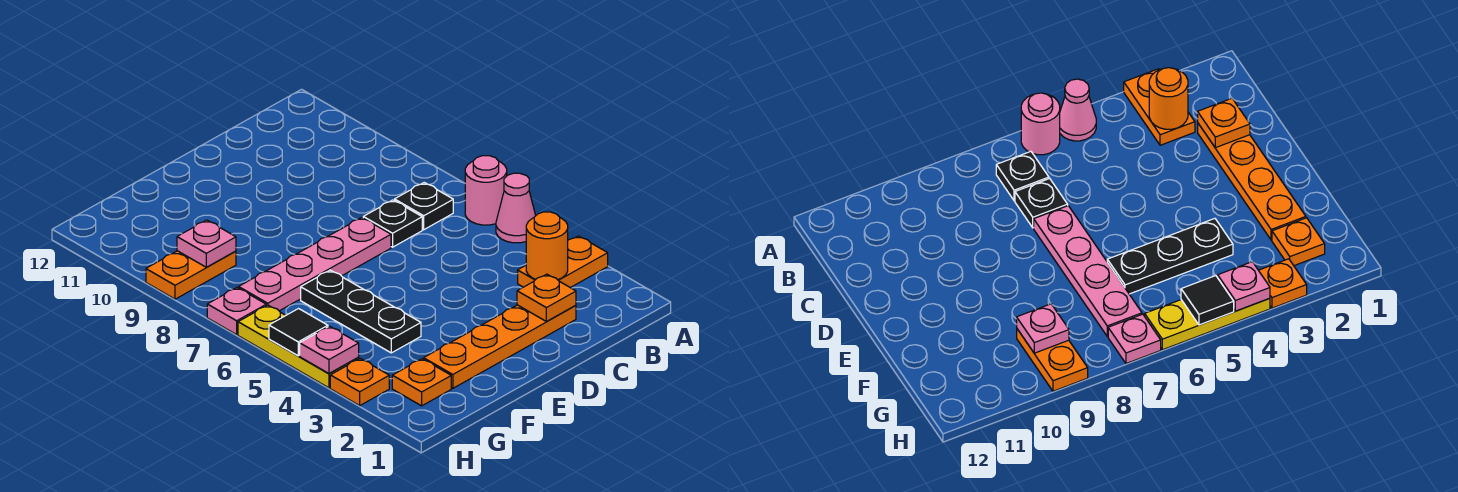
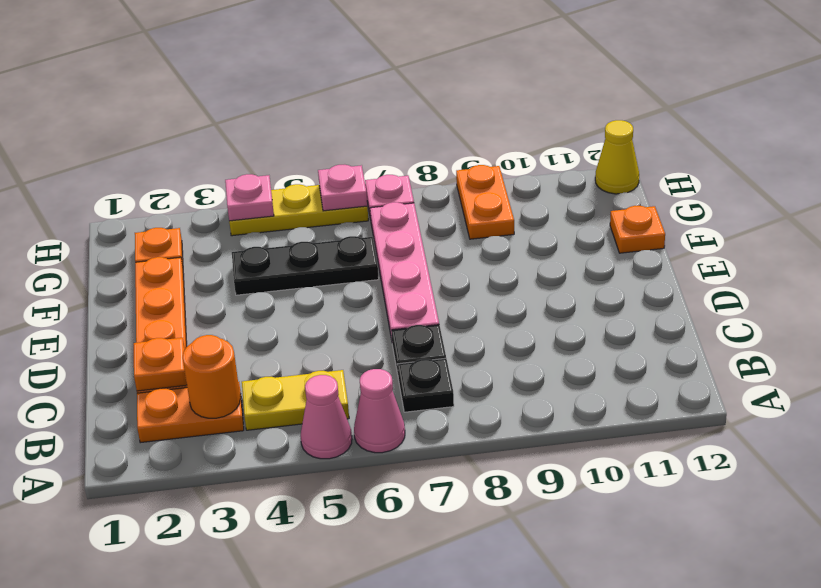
orange plate A3:B3 level 1 -> orange plate B2:B3 level 1
pink round brick A6 level 1 -> pink cone A6 level 1
none -> yellow plate B4:B5 level 1
pink plate G9 level 2 -> pink plate H6 level 2
orange plate H3 level 1 -> orange plate F12 level 1
black tile H5 level 2 -> none
none -> yellow cone H12 level 1

